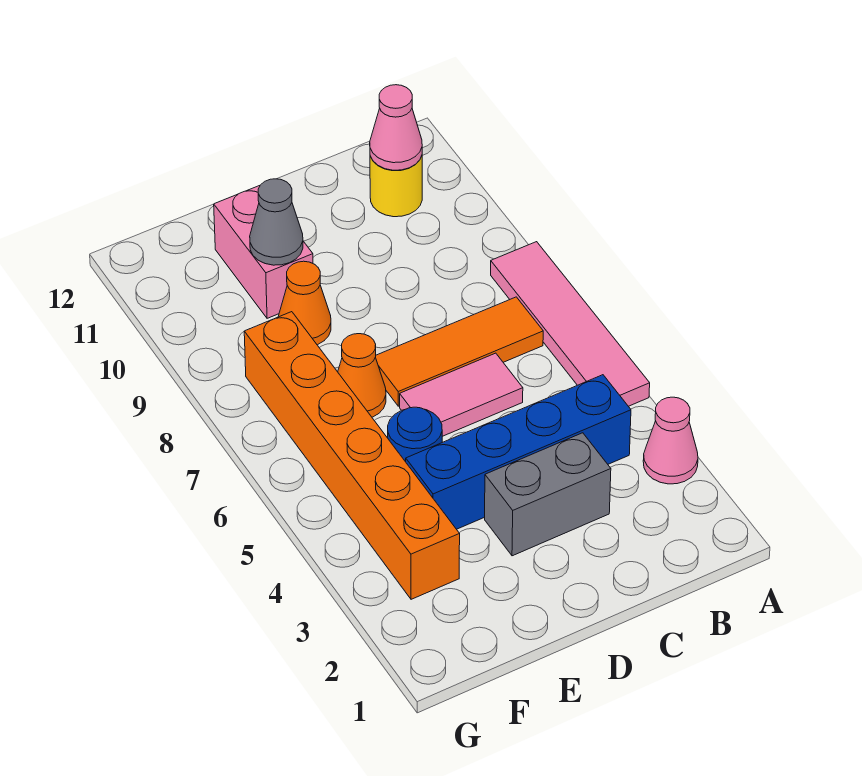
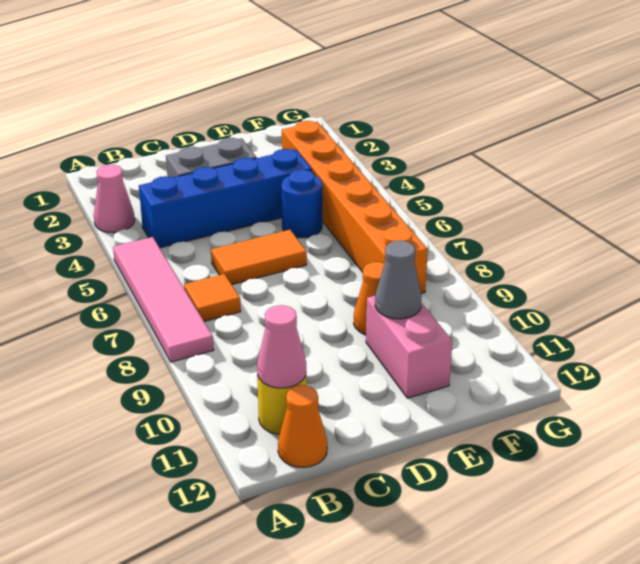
orange tile B7:D7 level 1 -> orange tile B7 level 1
pink tile C6:D6 level 1 -> orange tile C6:D6 level 1
orange cone E7 level 1 -> orange cone B12 level 1

